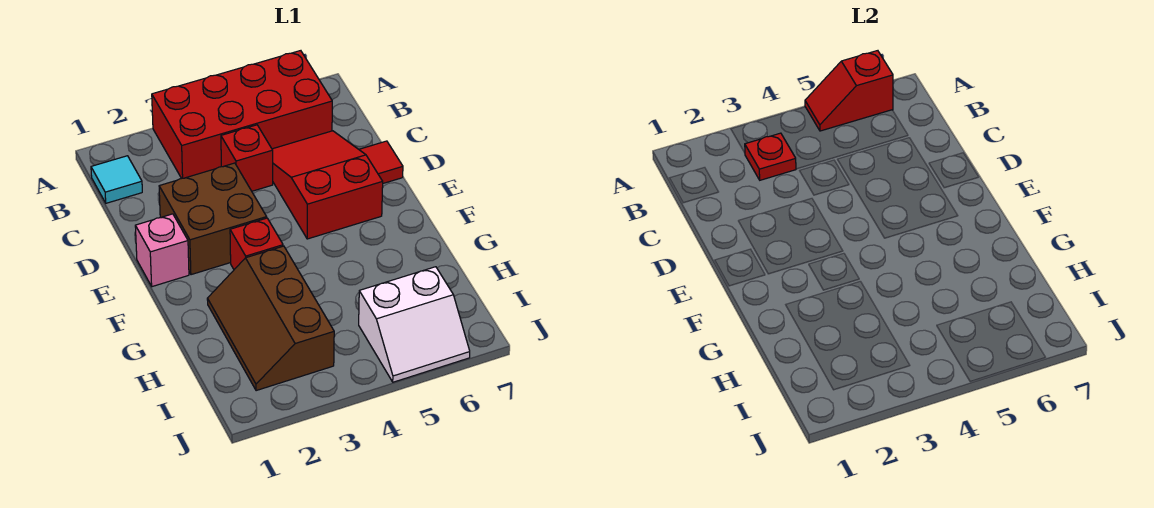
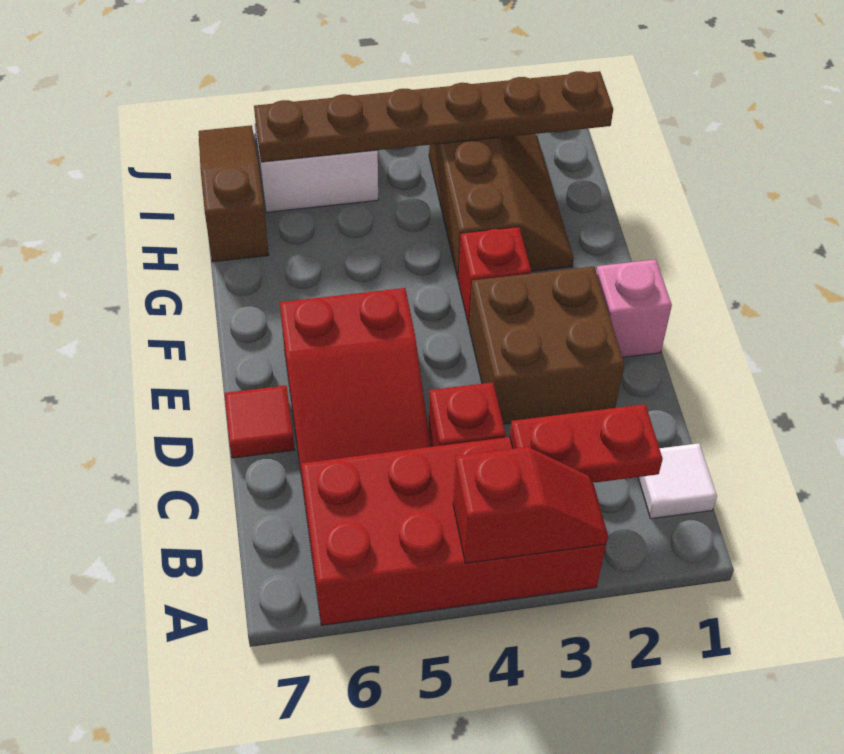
red slope A5:A6 level 2 top 6 -> red slope A3:A4 level 2 top 4
cyan tile B1 level 1 -> white tile B1 level 1
red plate B3 level 2 -> red plate B2:B3 level 2
none -> brown slope H7:J7 level 1 top H
none -> brown plate I1:I6 level 2

